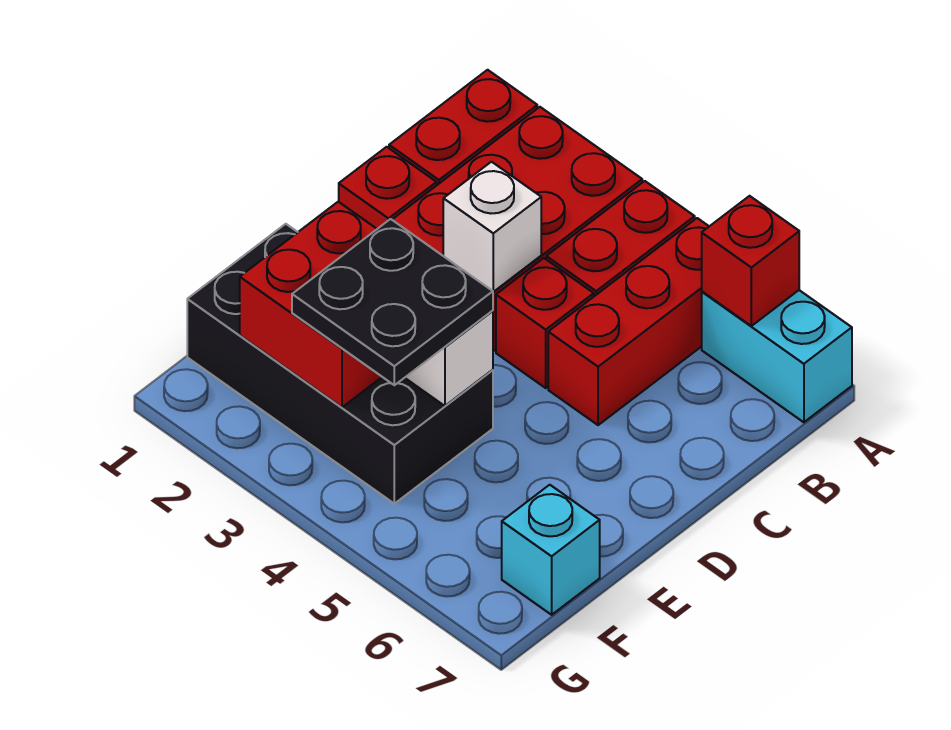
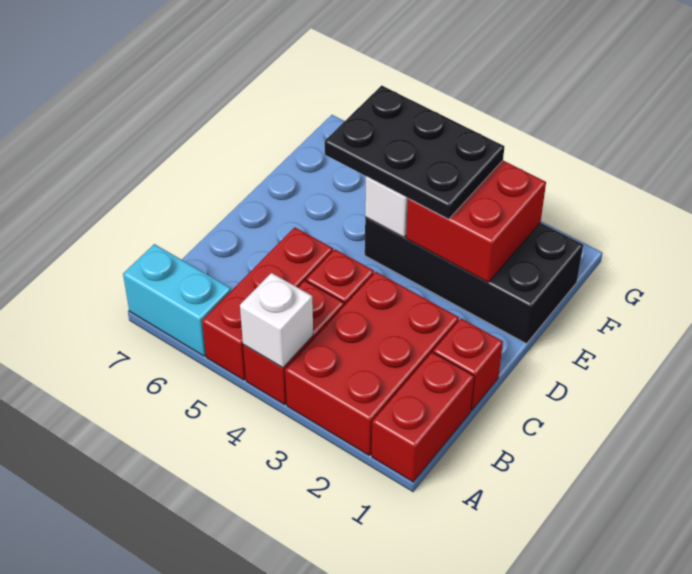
red brick A6 level 2 -> none
white brick C3 level 2 -> white brick A4 level 2
black plate E3:F4 level 3 -> black plate E3:F5 level 3
cyan brick F7 level 1 -> none

